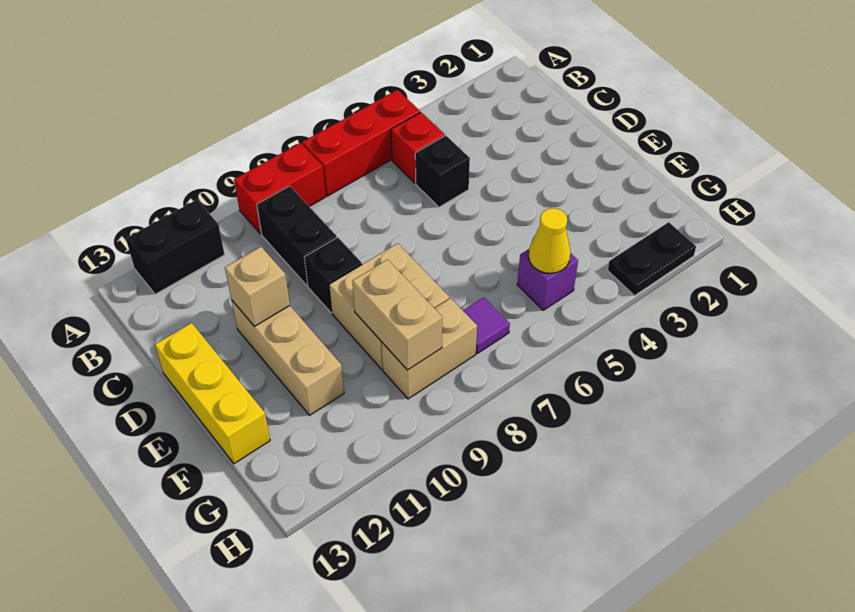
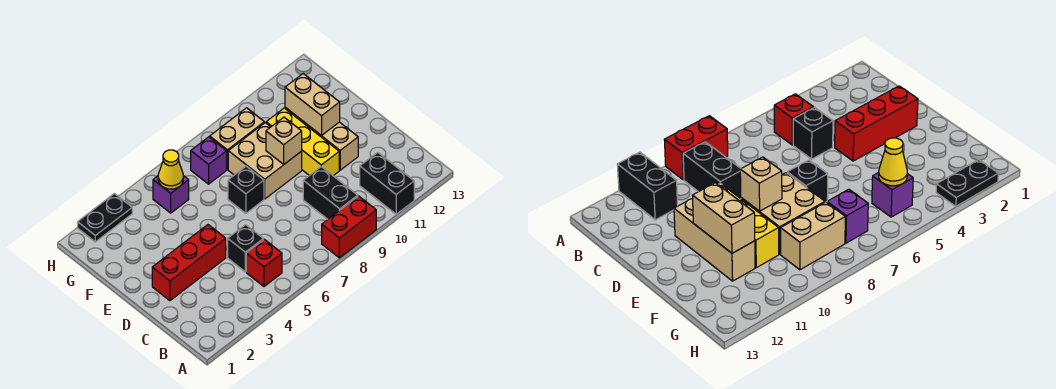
red brick A5:A7 level 1 -> red brick D2:D4 level 1
black brick A11:A12 level 1 -> black brick A11:B11 level 1
black brick D9 level 1 -> black brick E7 level 1
tan brick D11 level 2 -> tan brick E9 level 2
yellow brick D13:F13 level 1 -> yellow brick D10:F10 level 1
tan brick F9:G9 level 2 -> tan brick E11:F11 level 2
purple tile G7 level 1 -> purple brick G7 level 1

